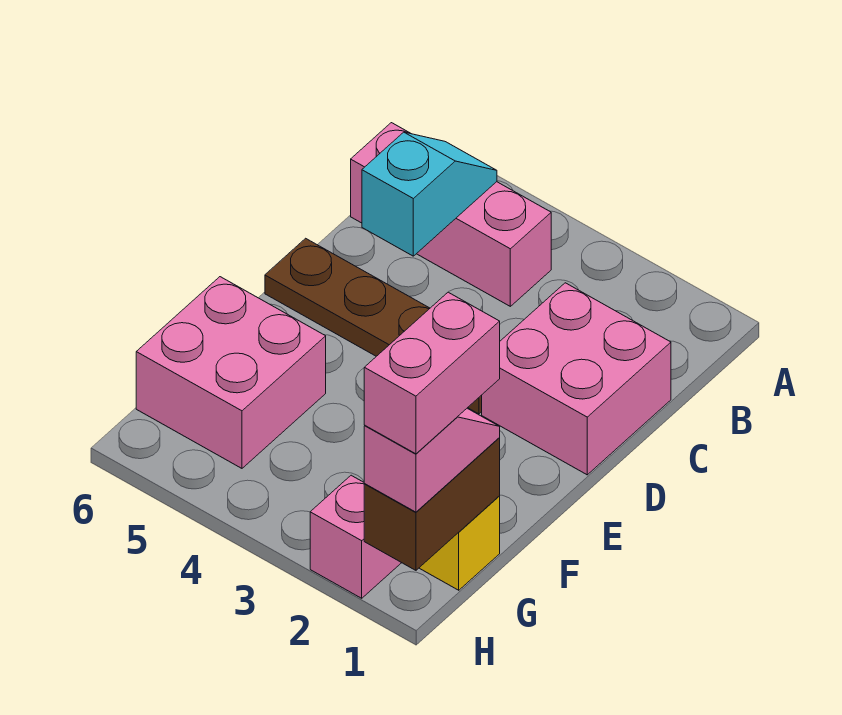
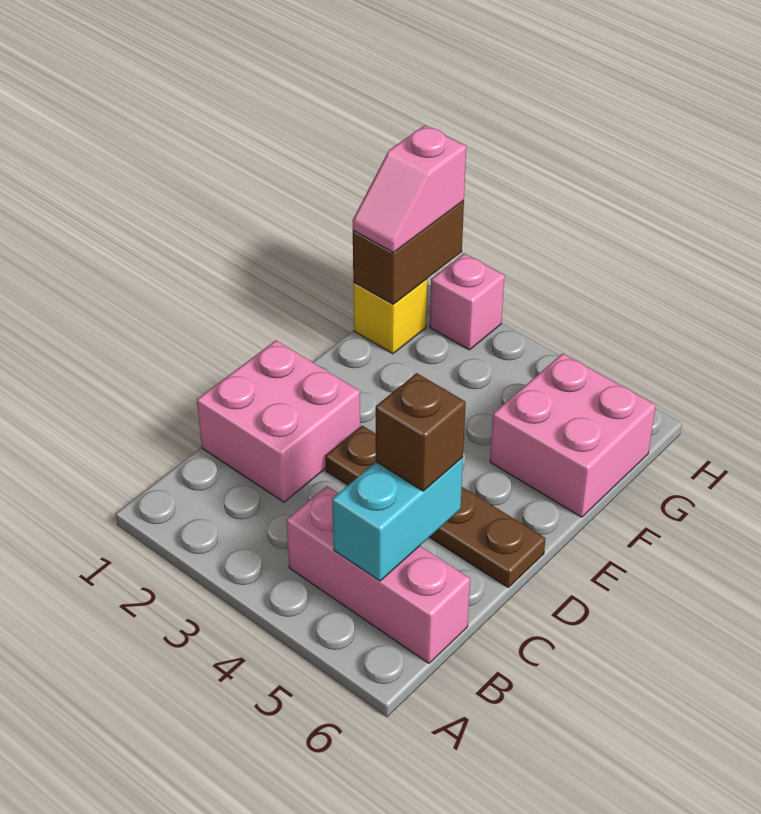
cyan slope B5:C5 level 2 top C -> cyan brick B5:C5 level 2
none -> brown brick C5 level 3
pink brick G1:H1 level 4 -> none

